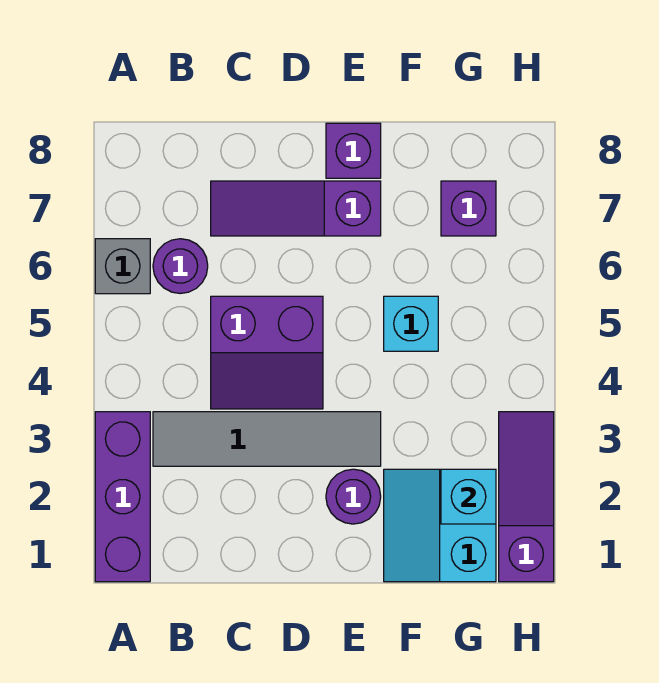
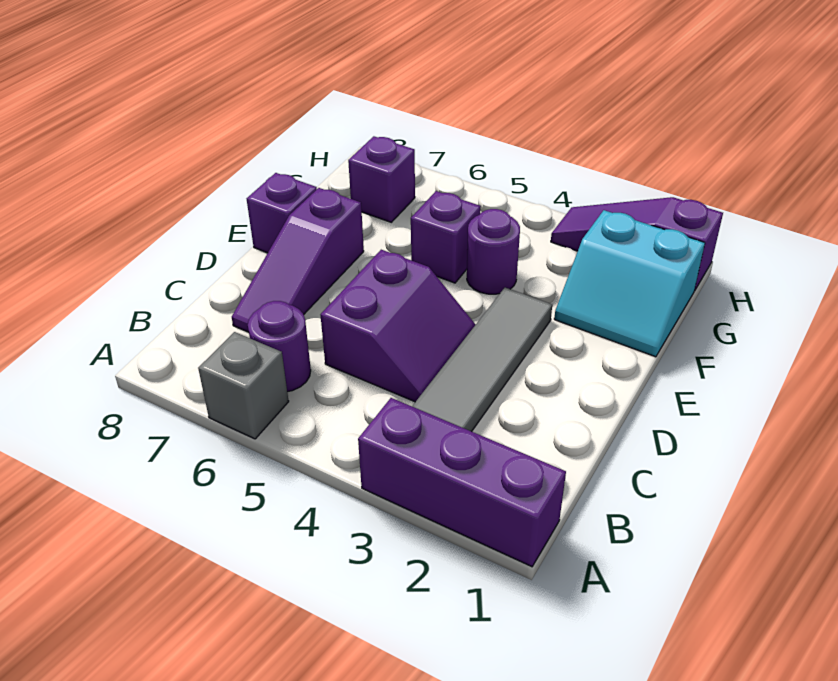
purple round brick E2 level 1 -> purple round brick F4 level 1
cyan brick F5 level 1 -> purple brick F5 level 1
cyan brick G2 level 2 -> none

